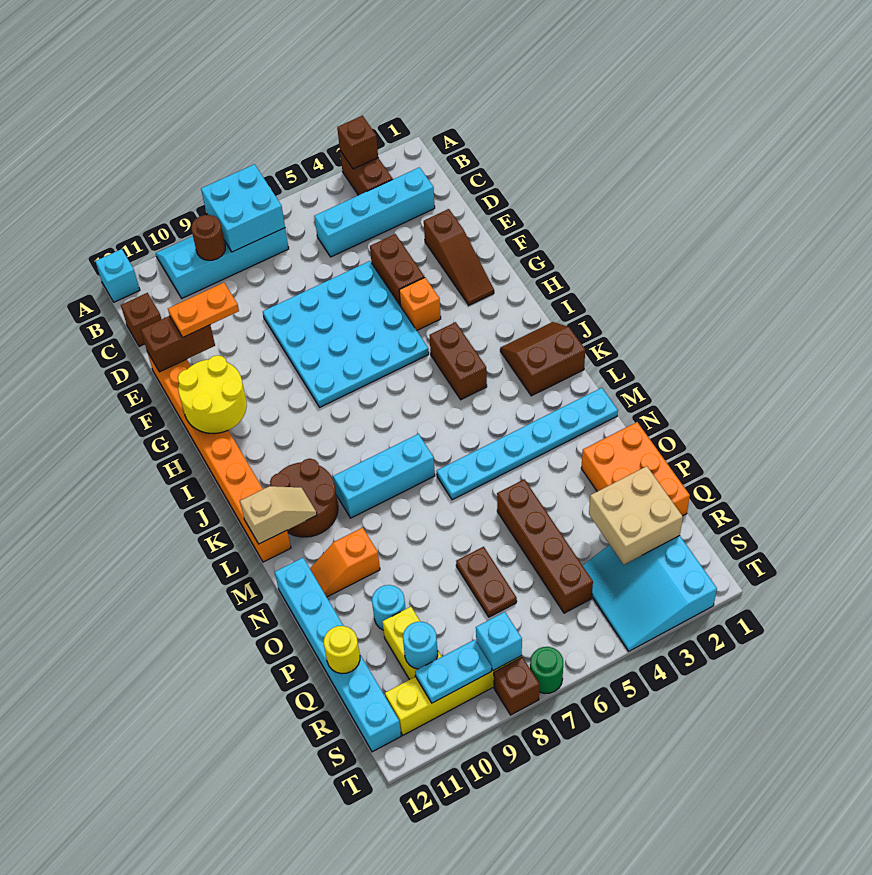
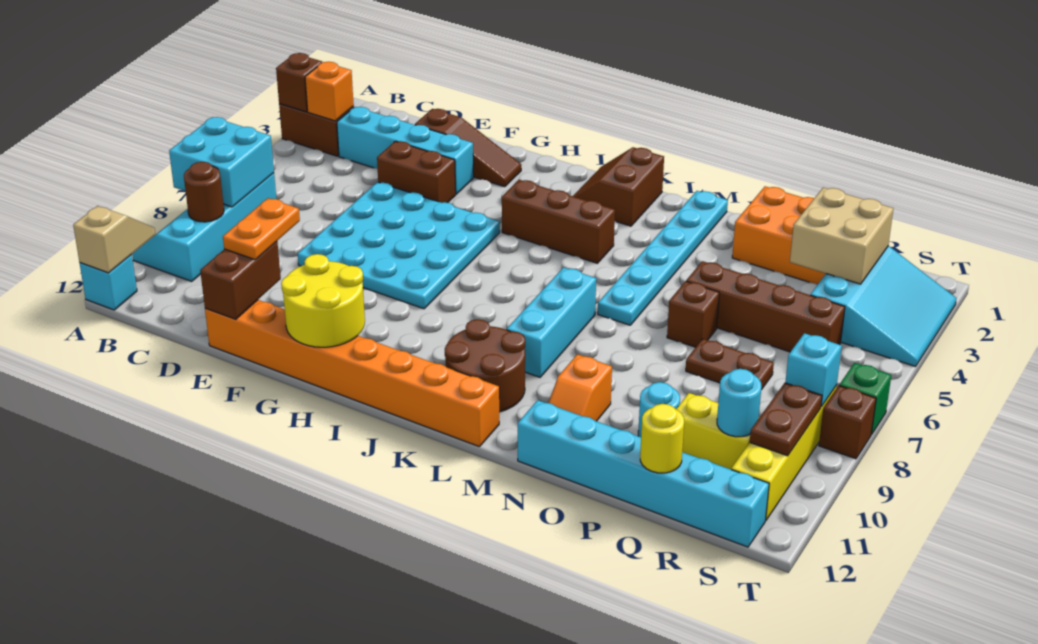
cyan brick C2:C5 level 1 -> cyan brick C3:F3 level 1
brown brick C12 level 1 -> brown brick O6 level 1
orange brick G4 level 1 -> orange brick B3 level 2
brown brick I4:J4 level 1 -> brown brick I4:K4 level 1
tan slope L11:L12 level 2 top 12 -> tan slope A11:A12 level 2 top 12
cyan slope R2:T4 level 1 top 2 -> cyan slope R2:T4 level 1 top R
cyan plate S9:S10 level 2 -> brown plate S9:S10 level 2
green round brick T7 level 1 -> green brick T7 level 1

